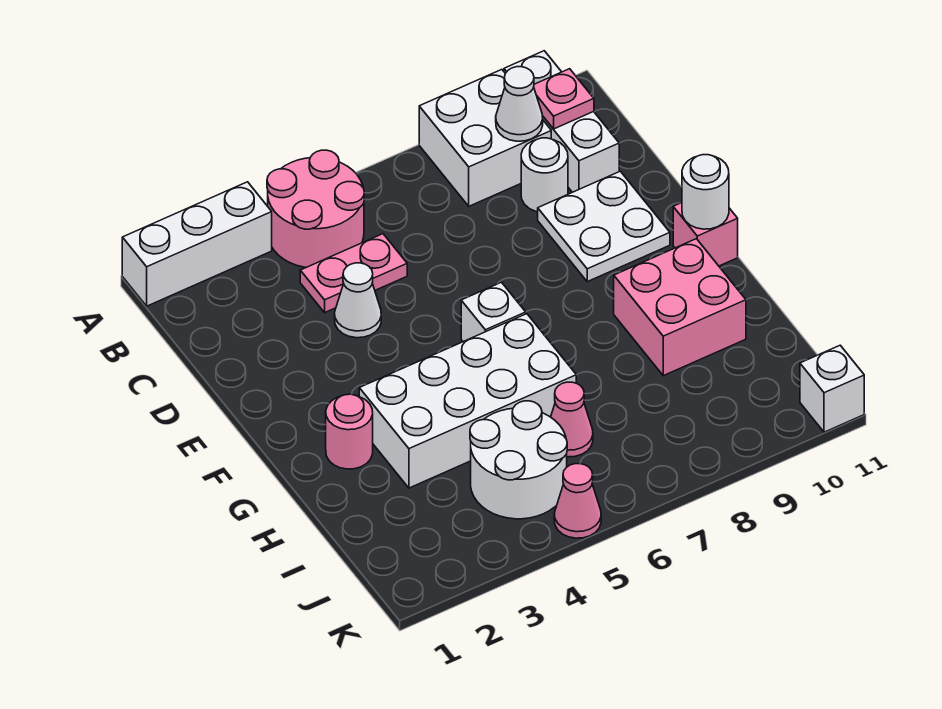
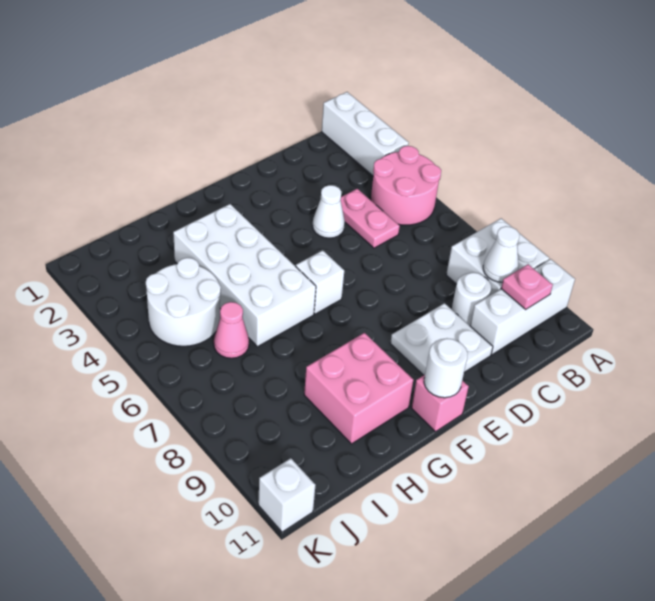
pink round brick G2 level 1 -> none
pink cone K5 level 1 -> none

